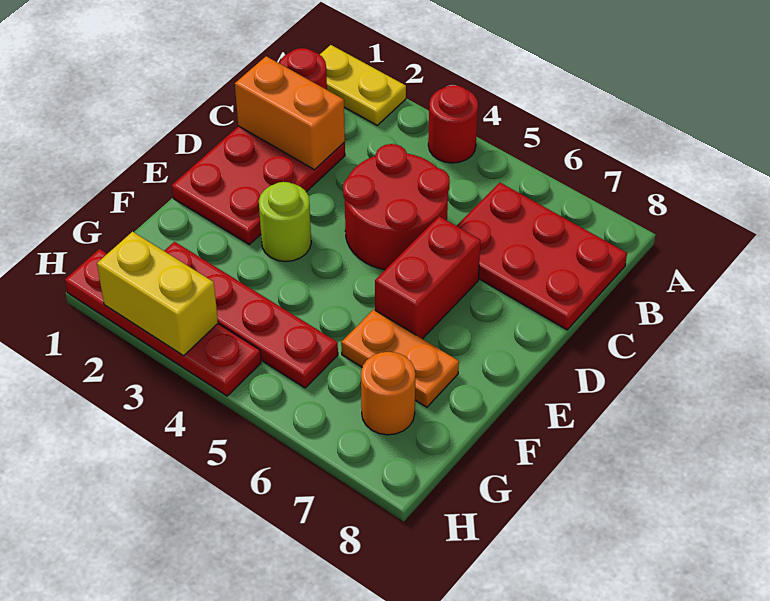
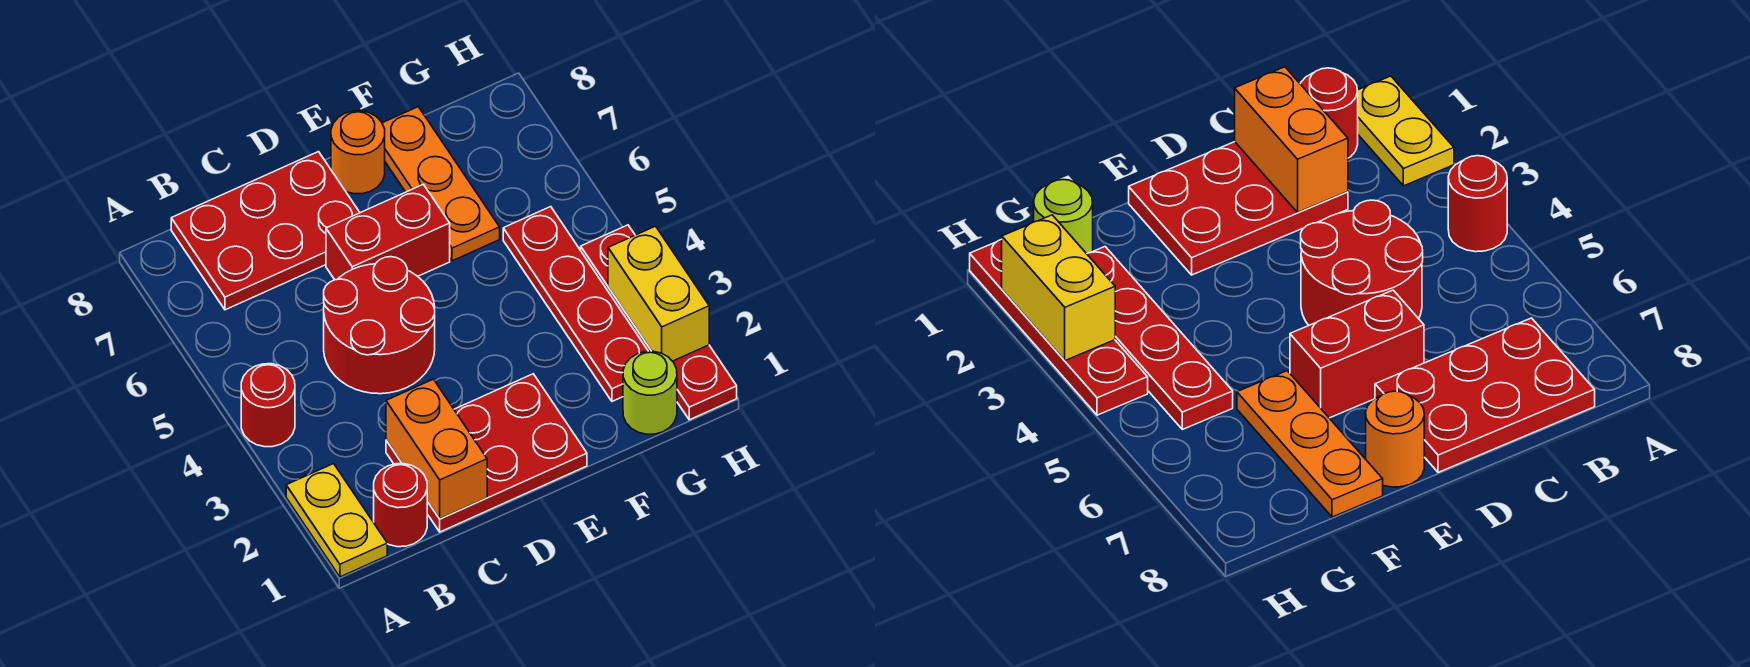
red plate B6:C8 level 1 -> red plate B7:D8 level 1
lime round brick E3 level 1 -> lime round brick G1 level 1
orange plate F6:F7 level 1 -> orange plate F6:F8 level 1
orange round brick G7 level 1 -> orange round brick E8 level 1

